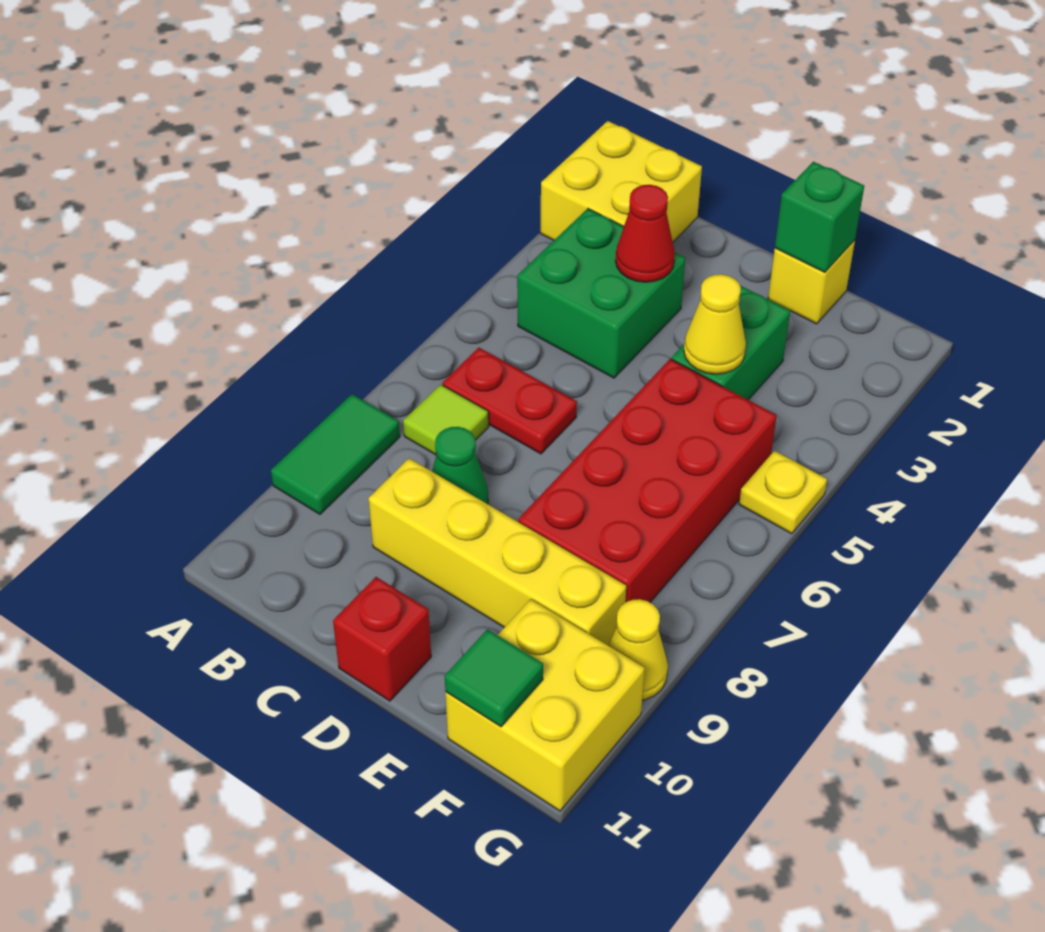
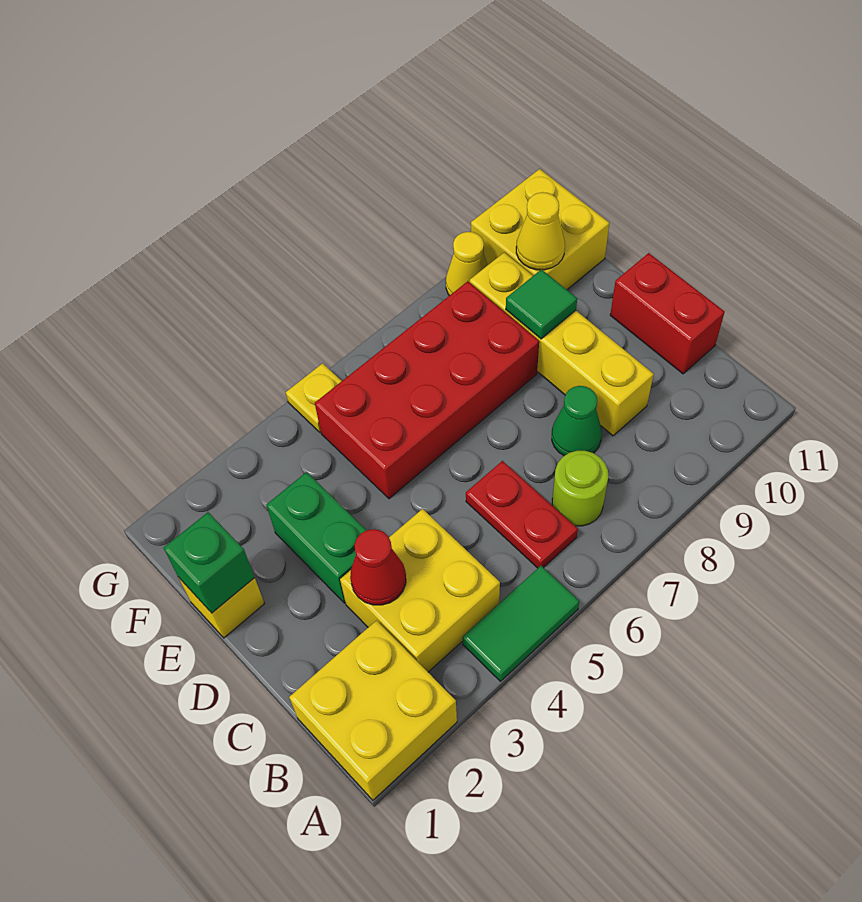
green tile A8:A9 level 1 -> green tile A4:A5 level 1
green brick B3:C4 level 1 -> yellow brick B3:C4 level 1
lime tile B7 level 1 -> lime round brick B7 level 1
red brick D11 level 1 -> red brick C11:D11 level 1
green brick E3:E4 level 1 -> green brick D3:E3 level 1
yellow cone E4 level 2 -> yellow cone F10 level 2
green tile F11 level 2 -> green tile E9 level 2

